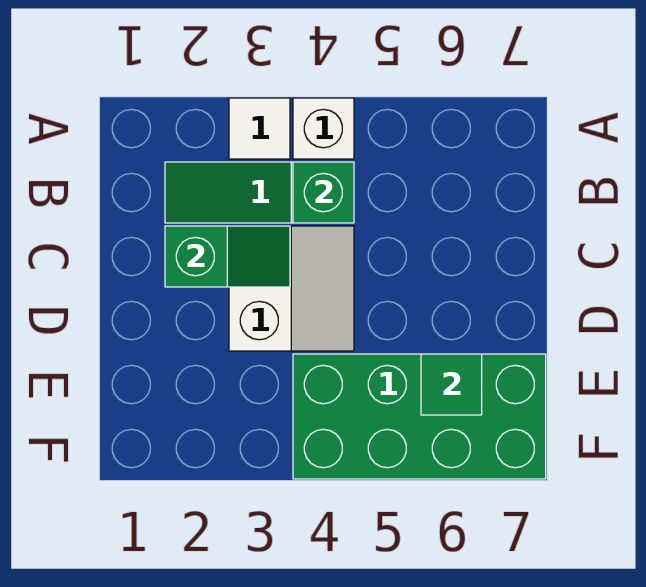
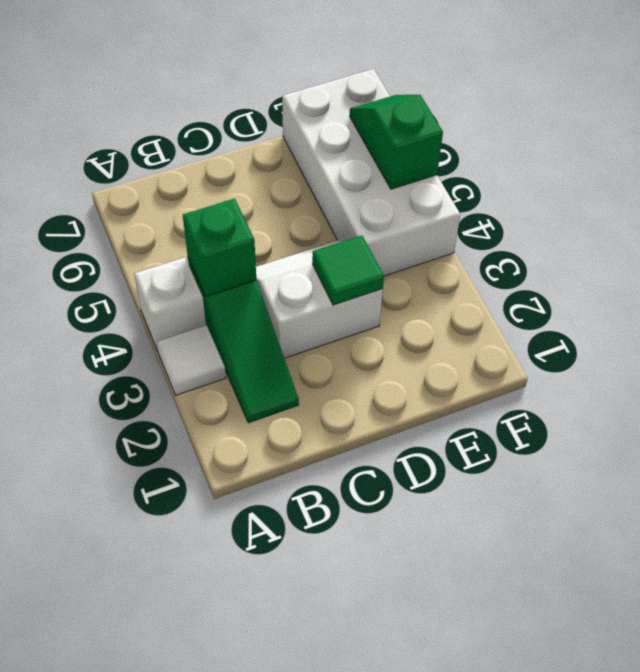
green slope C2:C3 level 2 top 2 -> green slope F5:F6 level 2 top 5
green brick E4:F7 level 1 -> white brick E4:F7 level 1
green tile E6 level 2 -> green tile D3 level 2

